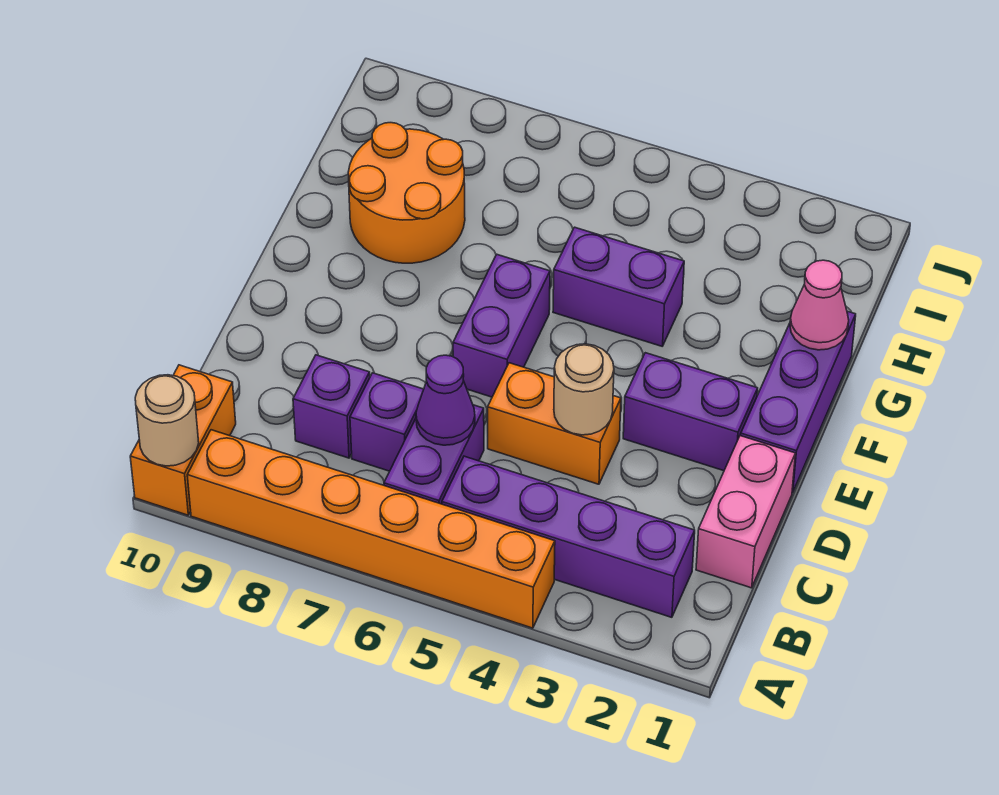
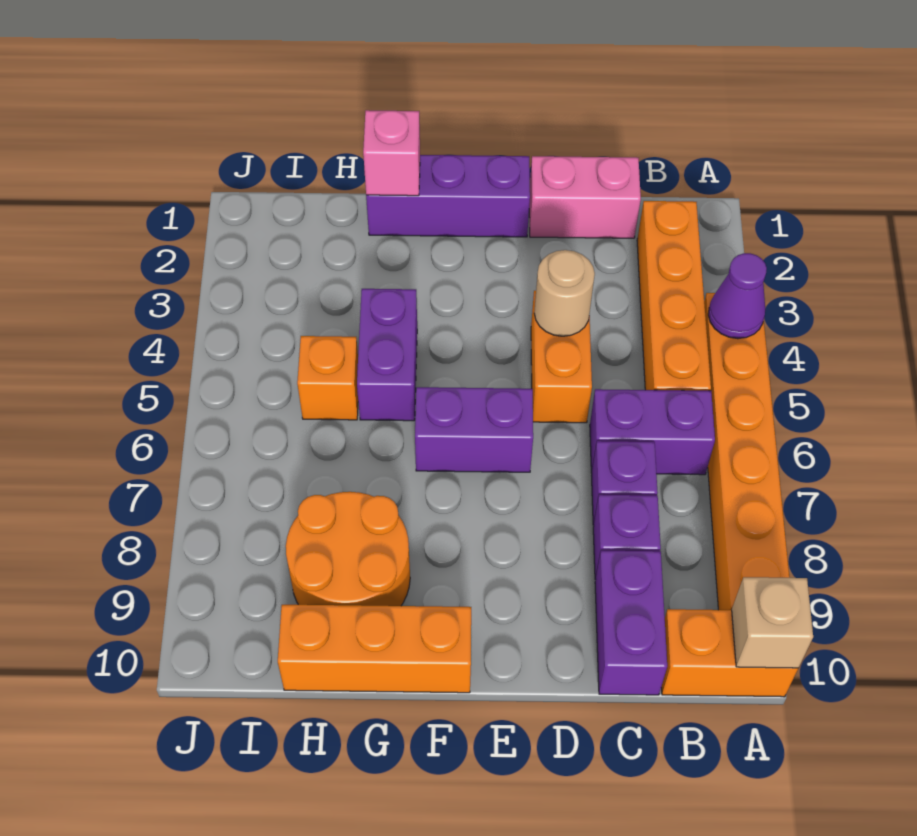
tan round brick A10 level 2 -> tan brick A10 level 2
purple brick B2:B5 level 1 -> orange brick B2:B5 level 1
purple cone C6 level 2 -> purple cone A4 level 2
purple brick E2:E3 level 1 -> purple brick C9:C10 level 1
none -> orange brick F10:H10 level 1
pink cone G1 level 2 -> pink brick G1 level 2
none -> orange brick H5 level 1

